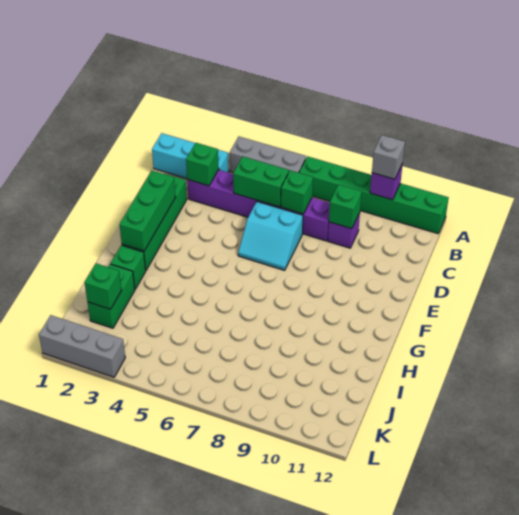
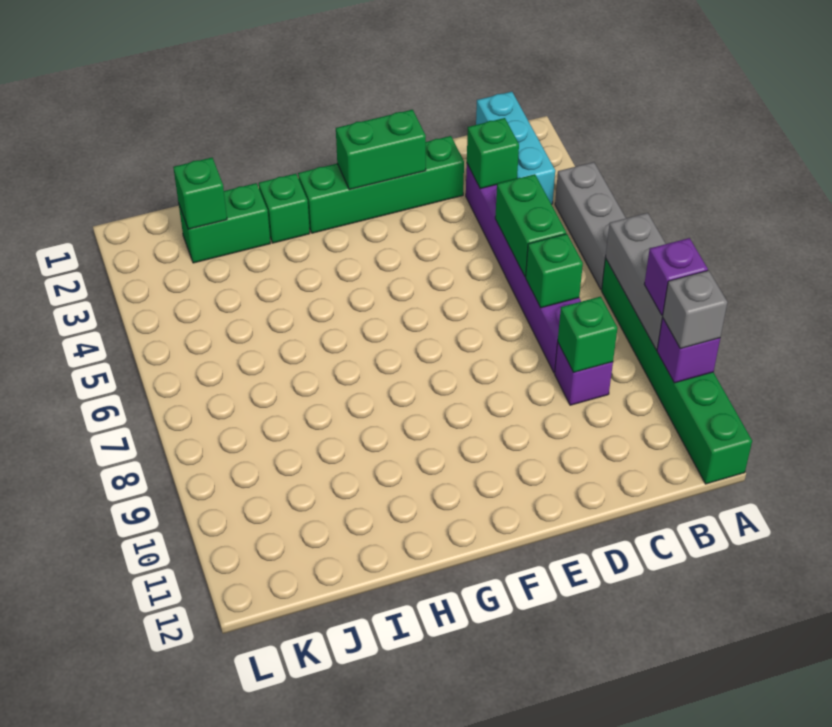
none -> purple brick A9 level 3
cyan slope D6:E7 level 1 top D -> none
green brick E2:G2 level 2 -> green brick E2:F2 level 2
grey brick L1:L3 level 1 -> grey brick A7:A9 level 2

